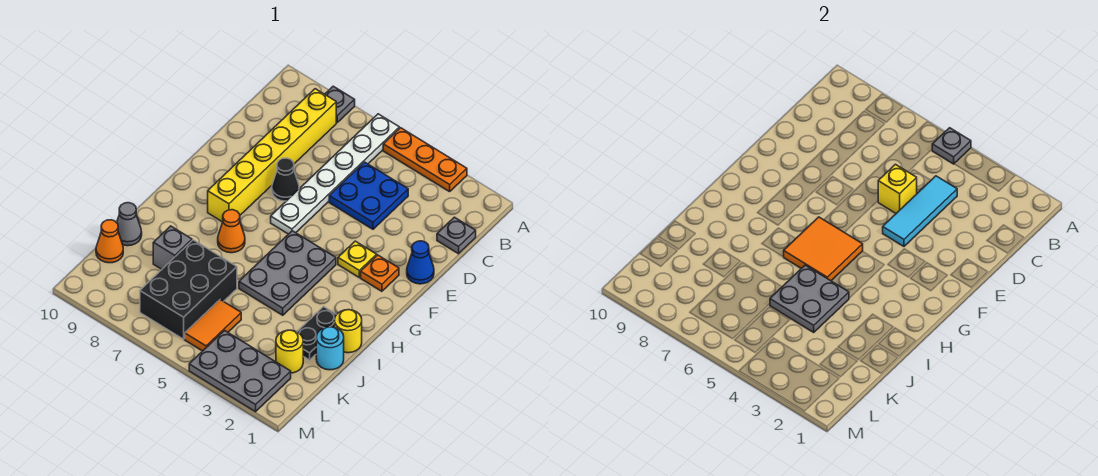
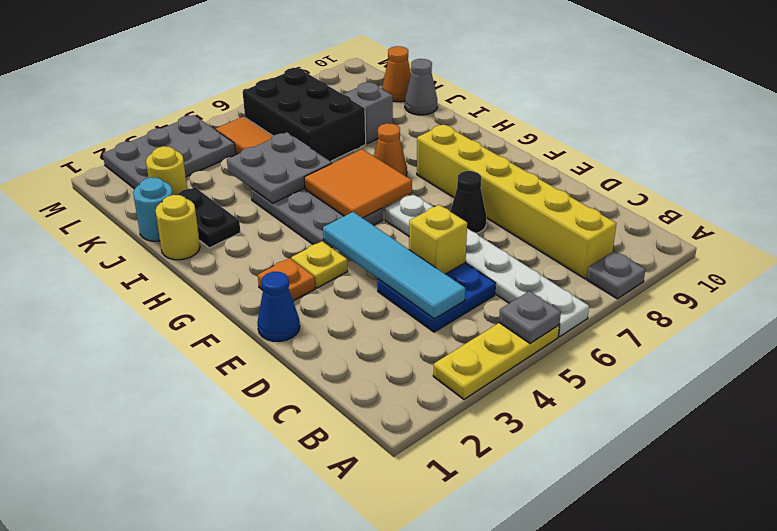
orange plate A3:A5 level 1 -> yellow plate A3:A5 level 1
grey plate C1 level 1 -> none
cyan tile C4:E4 level 2 -> cyan tile C4:F4 level 2

